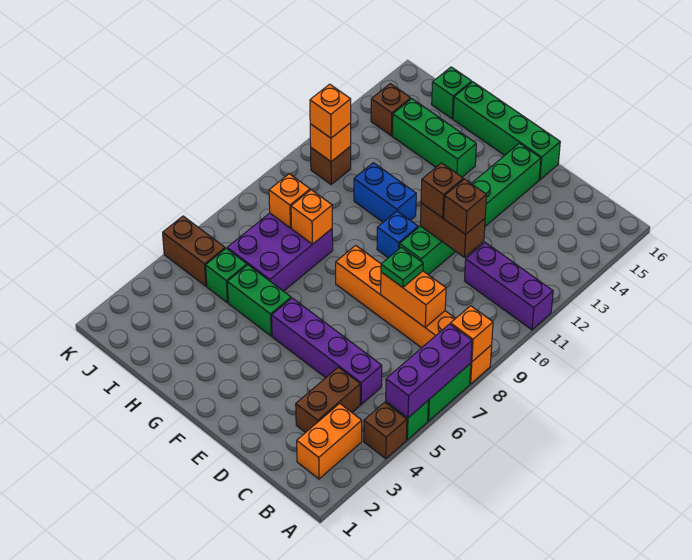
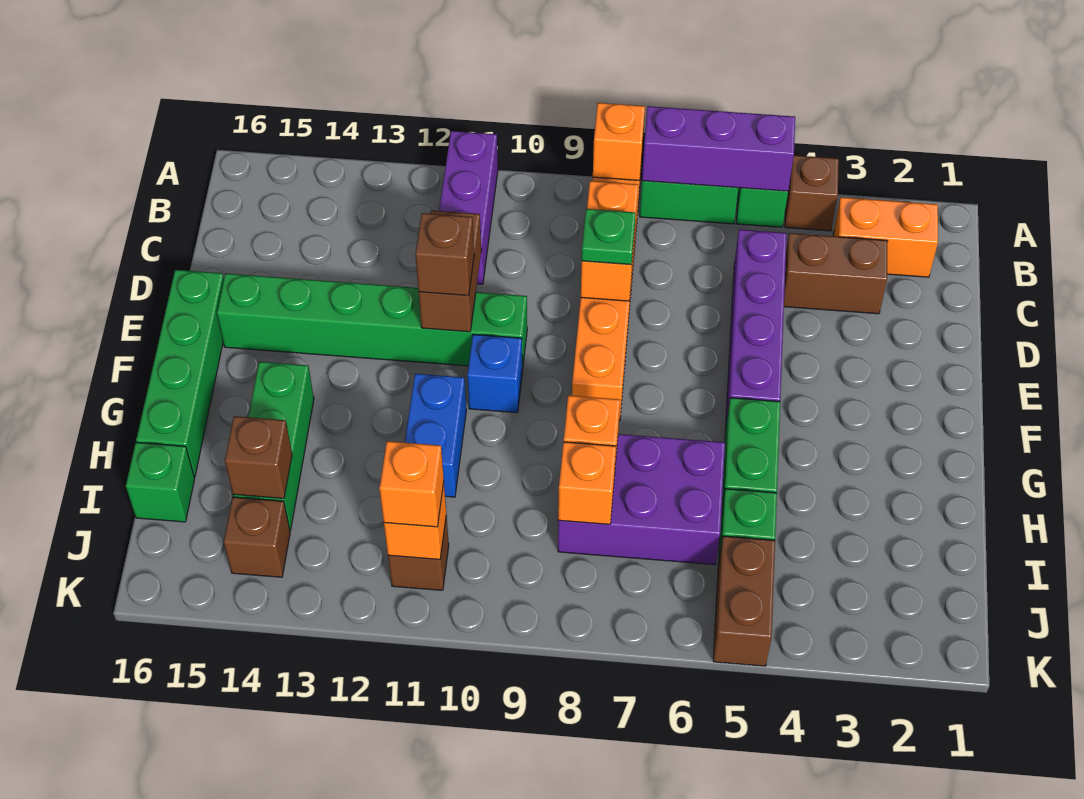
brown brick D11 level 3 -> brown brick I14 level 2

